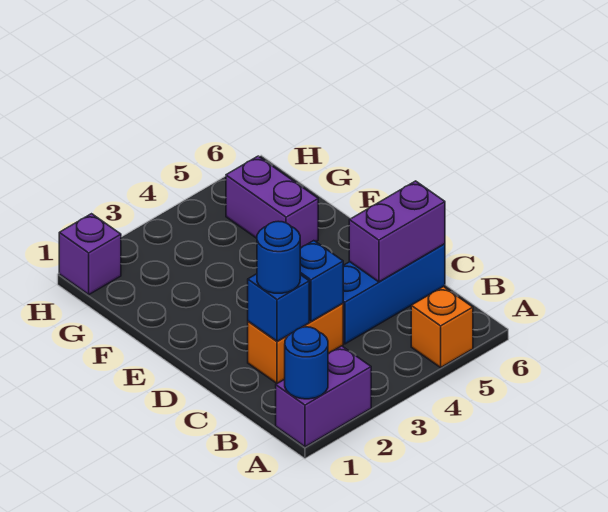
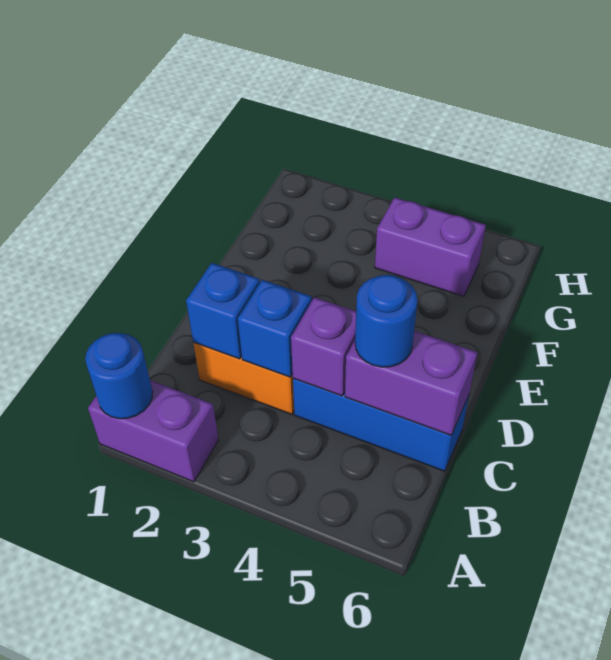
orange brick A5 level 1 -> none
blue round brick C2 level 3 -> blue round brick C5 level 3
purple brick F5:G5 level 1 -> purple brick G4:G5 level 1
purple brick H1 level 1 -> purple brick C4 level 2

